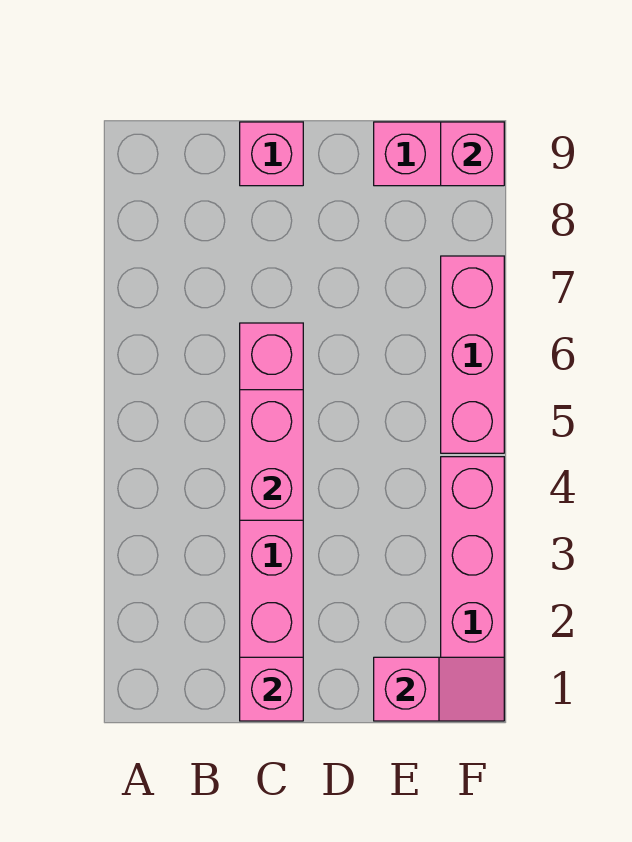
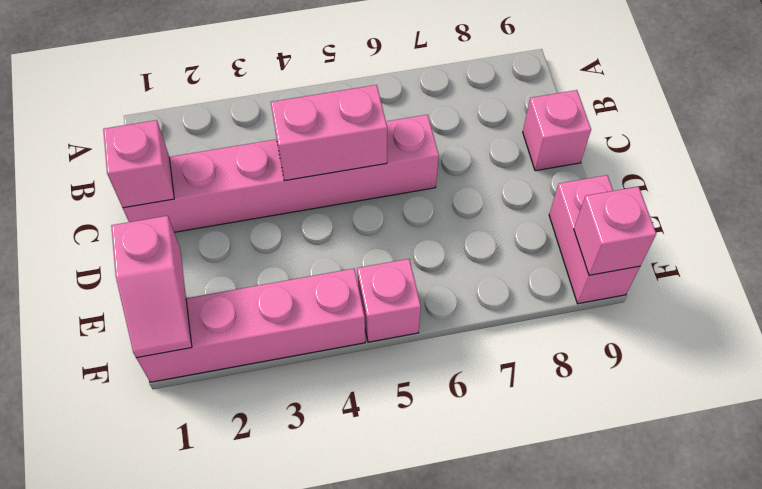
pink brick F5:F7 level 1 -> pink brick F5 level 1

